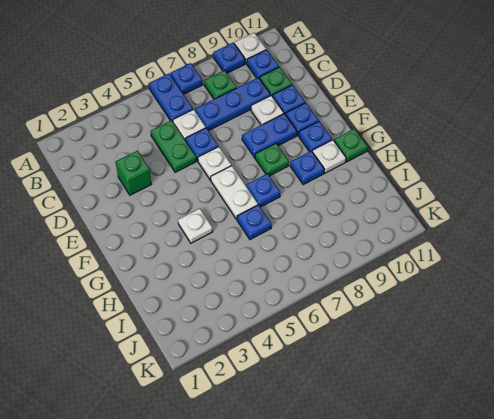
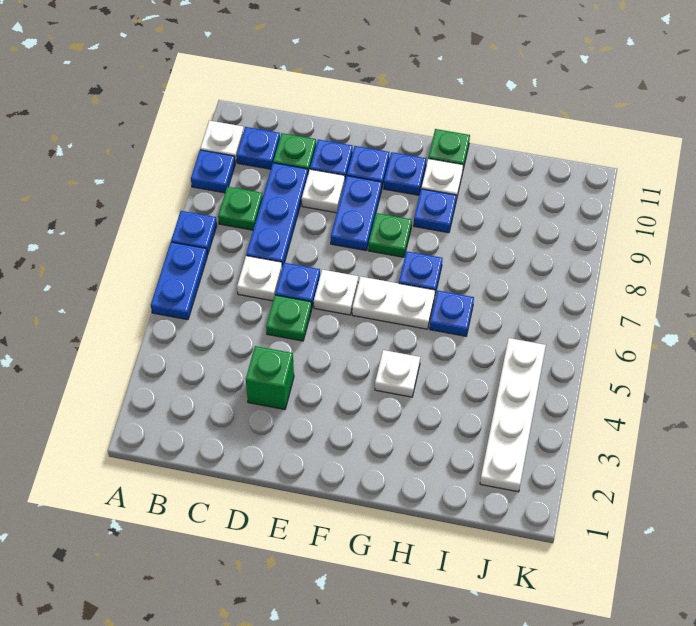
blue plate A6:B6 level 1 -> blue plate A5:A6 level 1
green plate C5:D5 level 1 -> green plate D5 level 1
none -> white plate J2:J5 level 1

